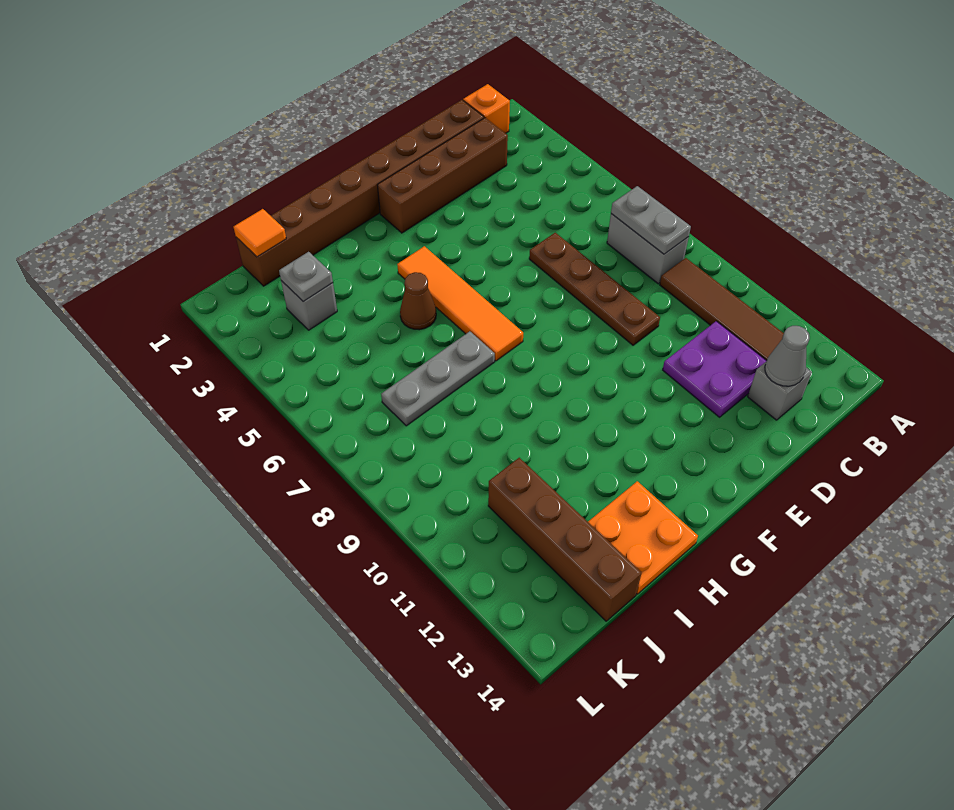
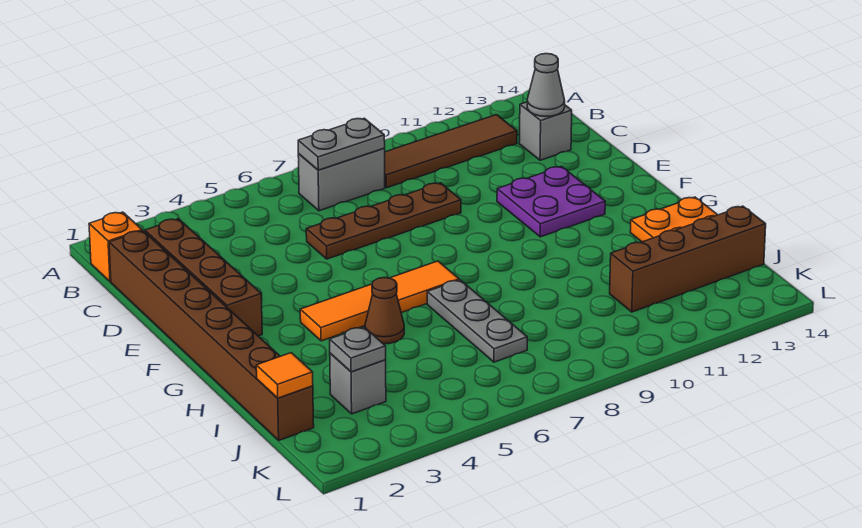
purple plate C11:D12 level 1 -> purple plate E11:F12 level 1

